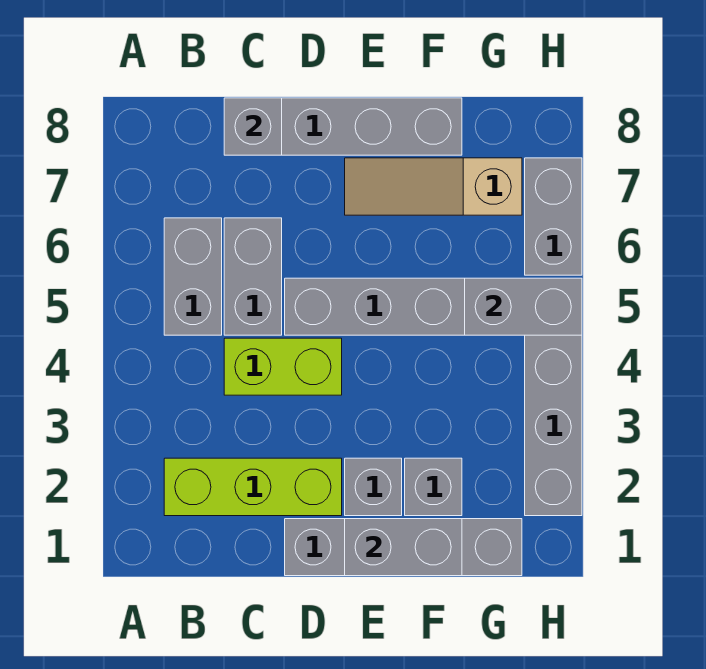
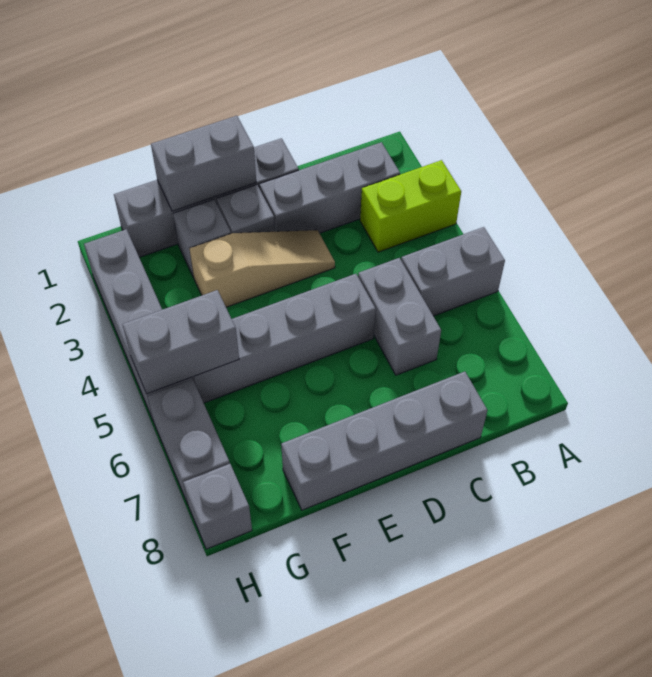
lime brick B2:D2 level 1 -> grey brick B2:D2 level 1
grey brick B5:B6 level 1 -> grey brick A5:B5 level 1
lime brick C4:D4 level 1 -> lime brick A3:B3 level 1
grey brick C8 level 2 -> grey brick H8 level 1
tan slope E7:G7 level 1 top G -> tan slope D3:F3 level 1 top F

